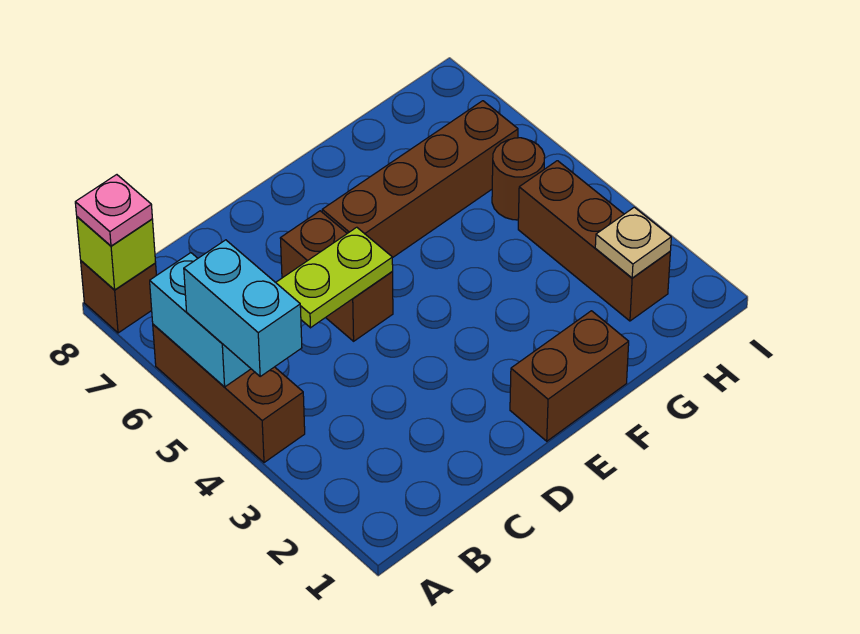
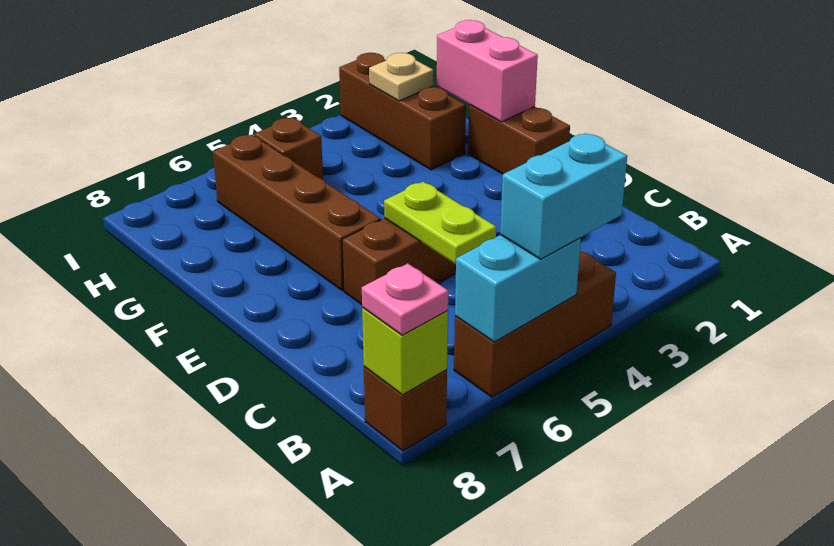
none -> pink brick F1:G1 level 2
brown brick H2:H4 level 1 -> brown brick G2:I2 level 1
brown round brick H5 level 1 -> brown brick H5 level 1

